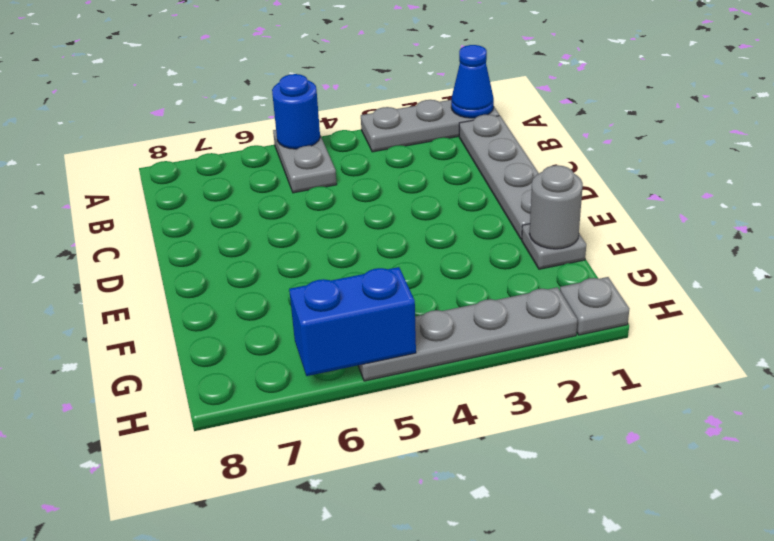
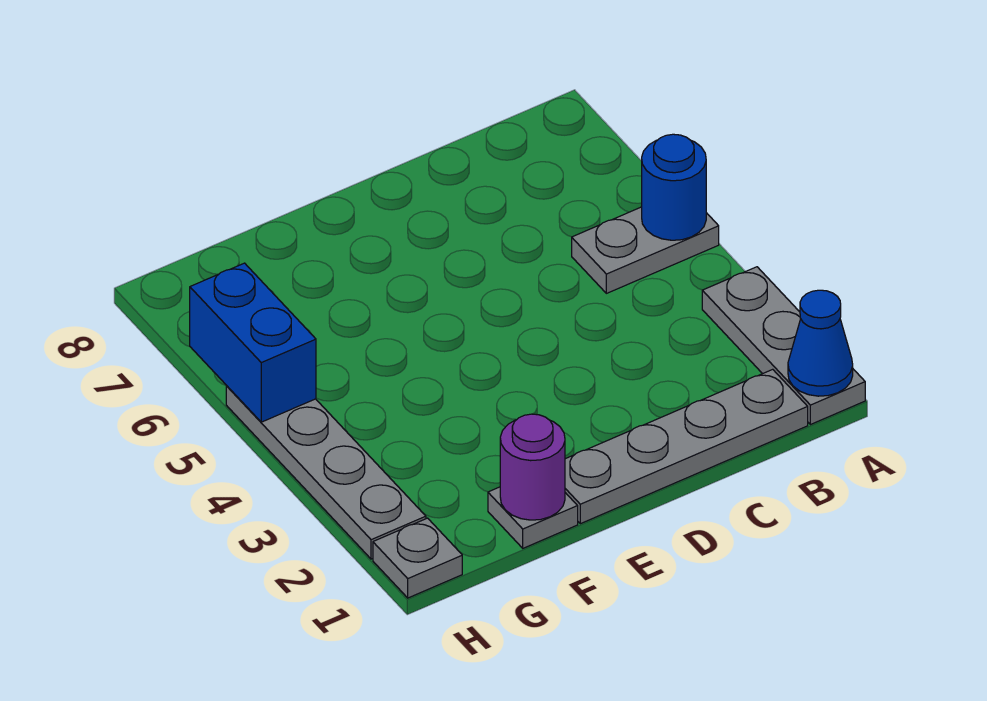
grey round brick F1 level 2 -> purple round brick F1 level 2

